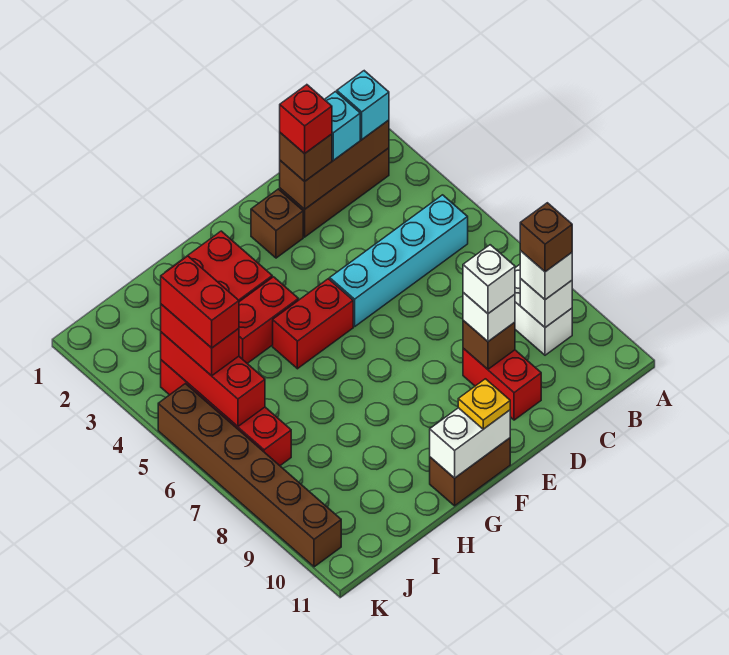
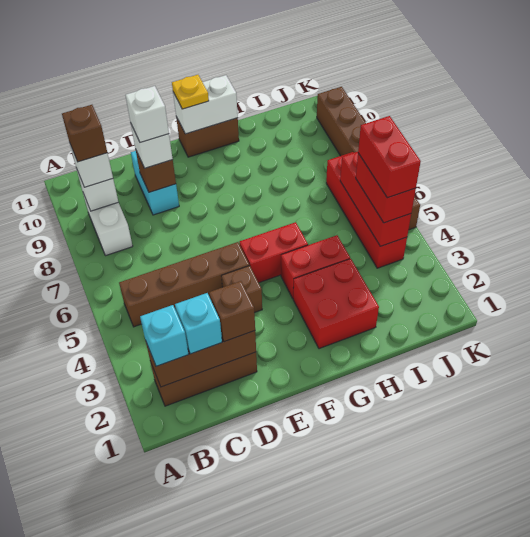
cyan brick B5:E5 level 1 -> brown brick B5:E5 level 1
red brick D2 level 4 -> none
red brick D9:D10 level 1 -> cyan brick D9:D10 level 1
brown brick E2 level 1 -> brown brick E4 level 1

